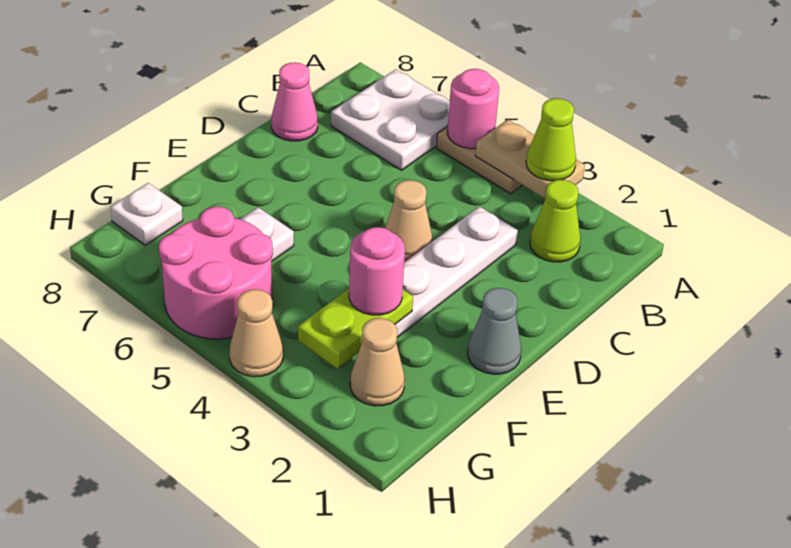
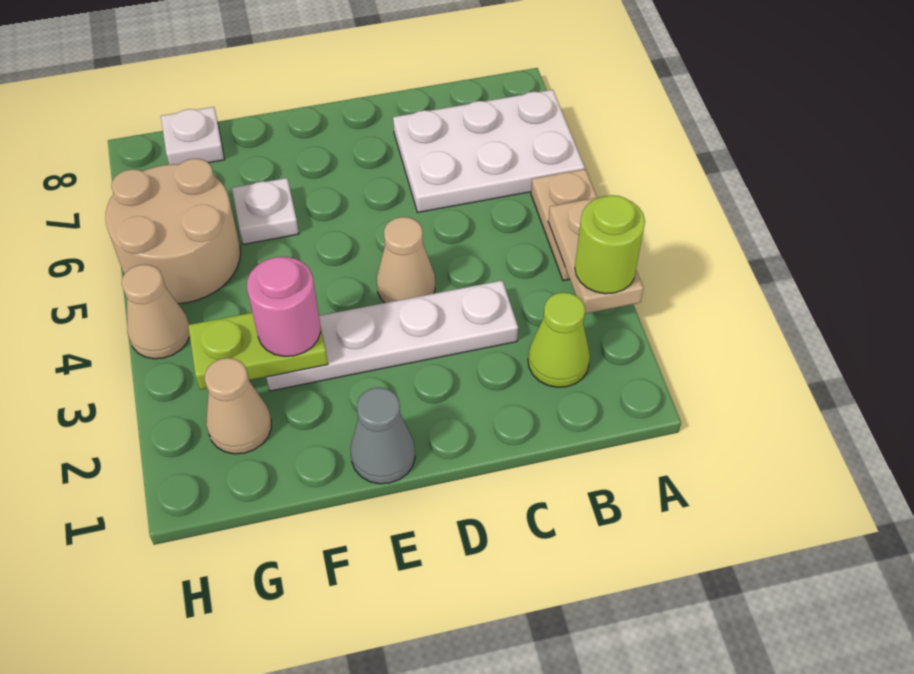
lime cone A3 level 3 -> lime round brick A3 level 3
pink round brick A5 level 2 -> none
white plate A6:B7 level 1 -> white plate A6:C7 level 1
pink cone C8 level 1 -> none
pink round brick G5:H6 level 1 -> tan round brick G5:H6 level 1

